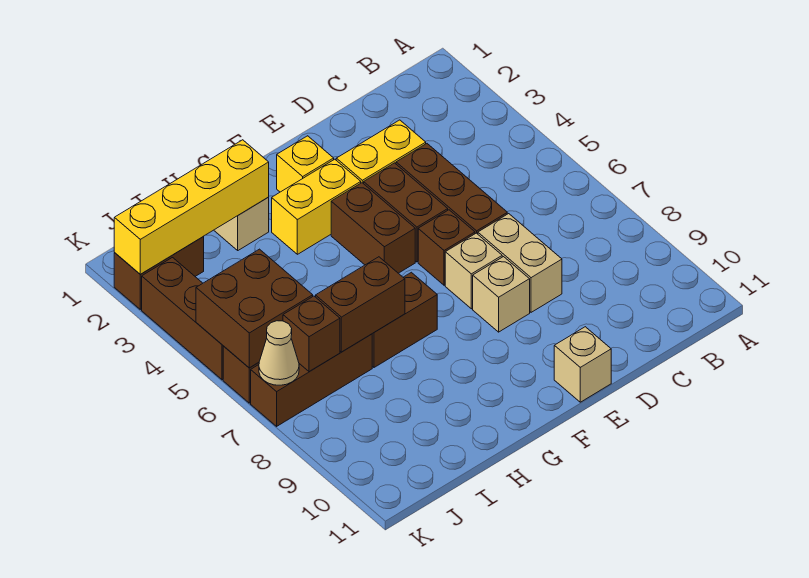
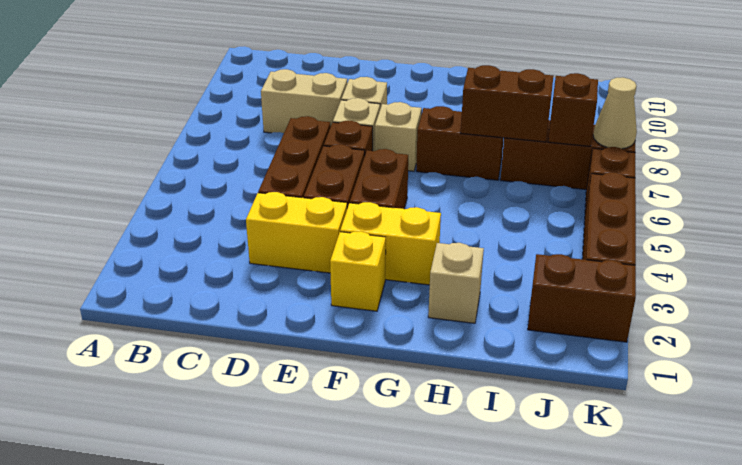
tan brick D7:D8 level 1 -> tan brick C8:D8 level 1
tan brick E11 level 1 -> tan brick F7 level 1
yellow brick H2:K2 level 2 -> none
brown brick J5:K6 level 2 -> none

